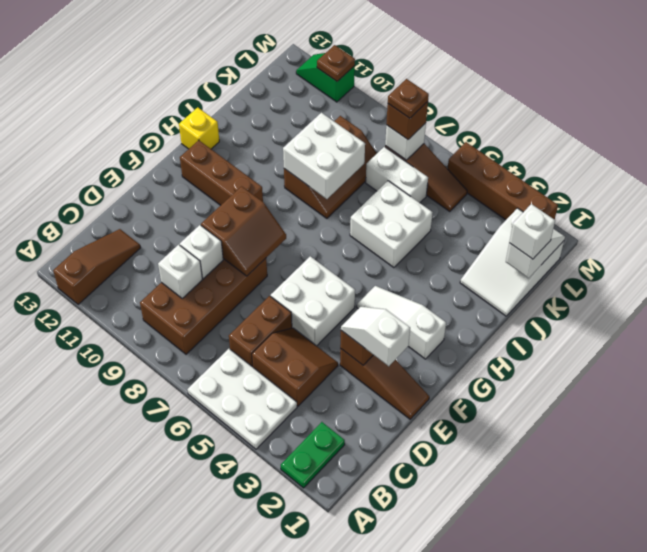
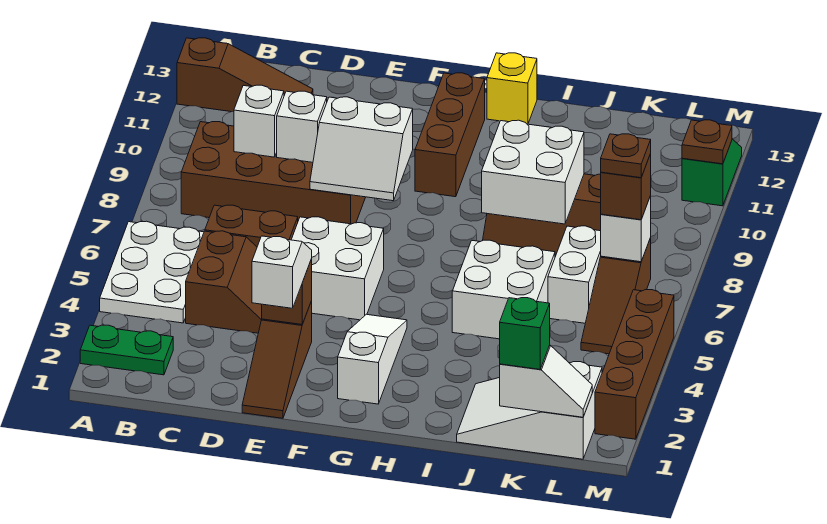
brown slope E8:F9 level 2 top 9 -> white slope E8:F9 level 2 top 9
white brick K1 level 3 -> green brick K1 level 3

